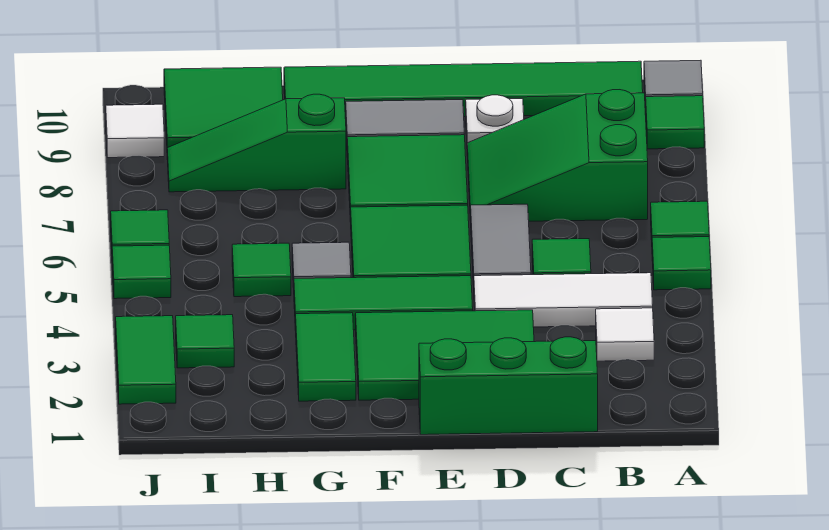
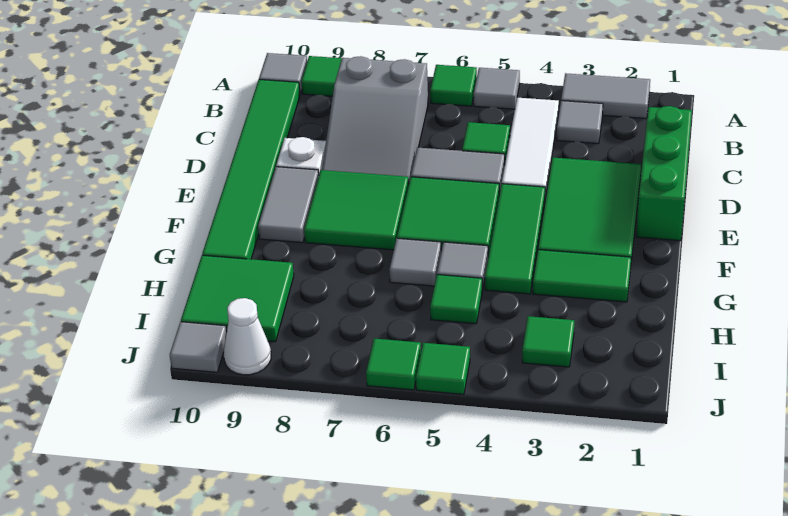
none -> grey tile A2:A3 level 1
green tile A5 level 1 -> grey tile A5 level 1
white tile B3 level 1 -> grey tile B3 level 1
green slope B7:D8 level 1 top B -> grey slope B7:D8 level 1 top B
none -> grey tile G6 level 1
green slope G8:I8 level 1 top G -> none
green tile J2:J3 level 1 -> none
white tile J9 level 1 -> white cone J9 level 1
none -> grey tile J10 level 1

